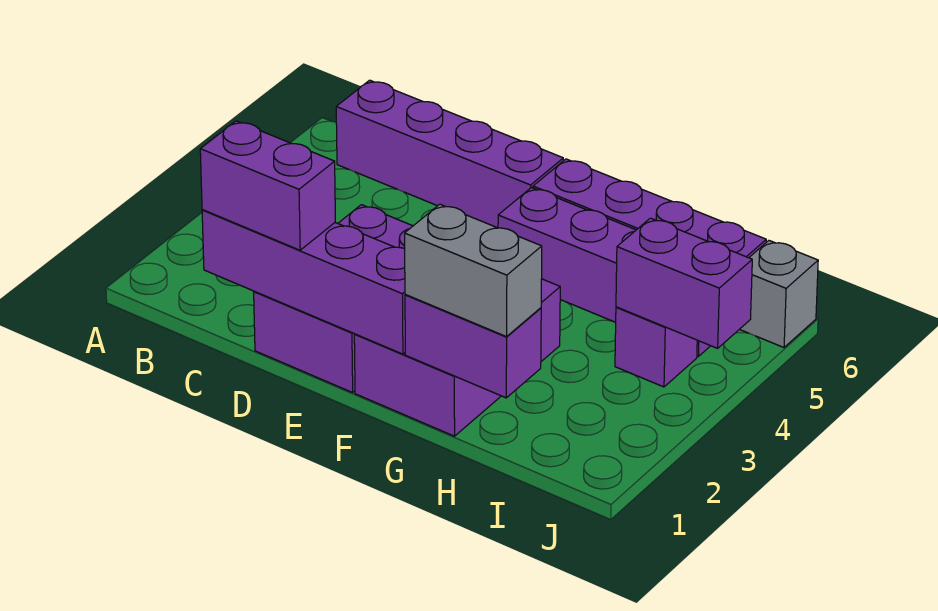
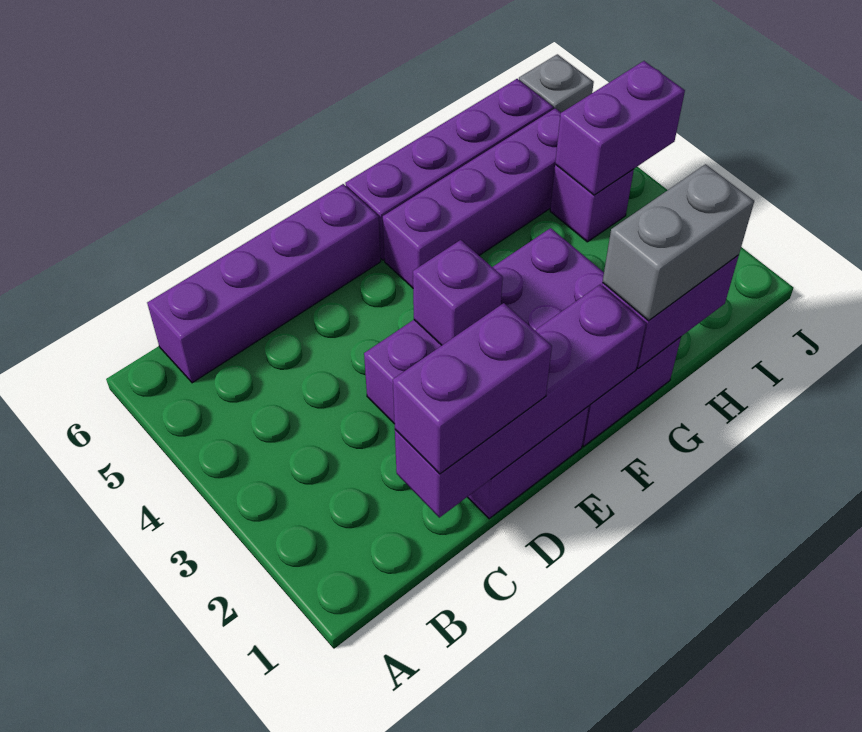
none -> purple brick E3 level 2

